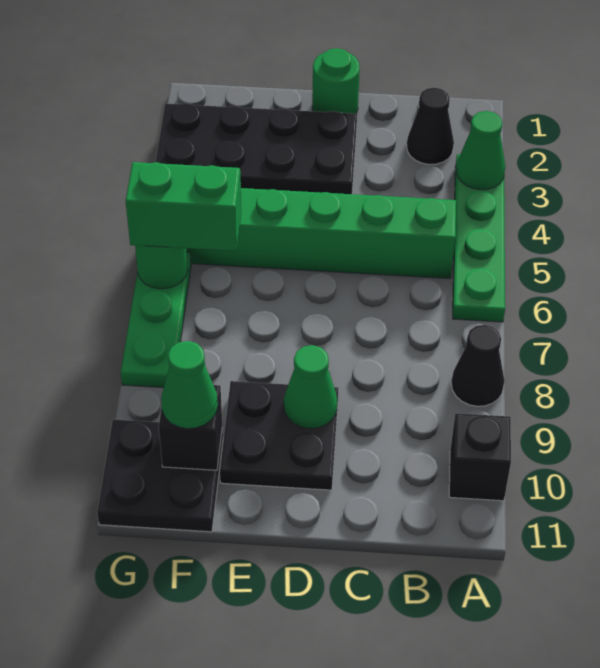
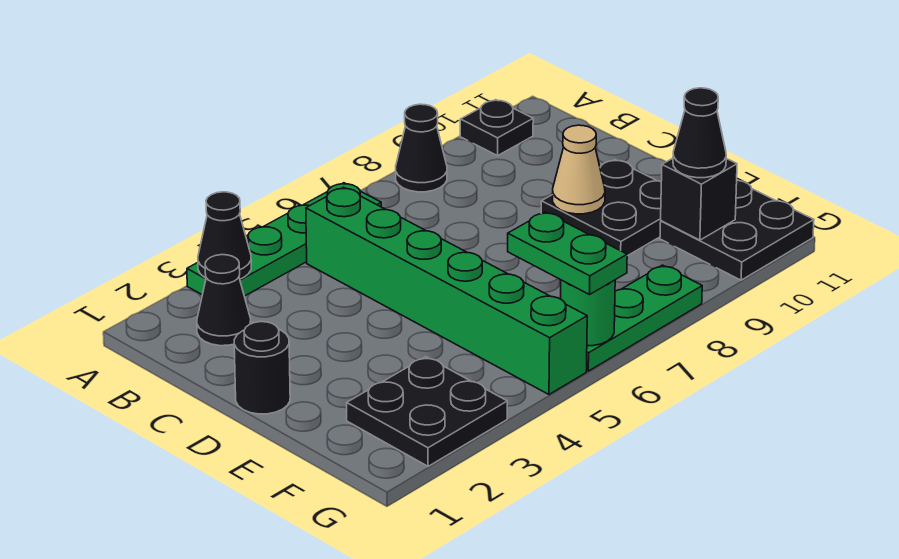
green cone A3 level 2 -> black cone A3 level 2
black brick A10 level 1 -> black plate A10 level 1
green round brick D1 level 1 -> black round brick D1 level 1
black plate D2:G3 level 1 -> black plate F2:G3 level 1
green cone D9 level 2 -> tan cone D9 level 2
green brick F6:G6 level 3 -> green plate F6:G6 level 3
green cone F10 level 3 -> black cone F10 level 3

